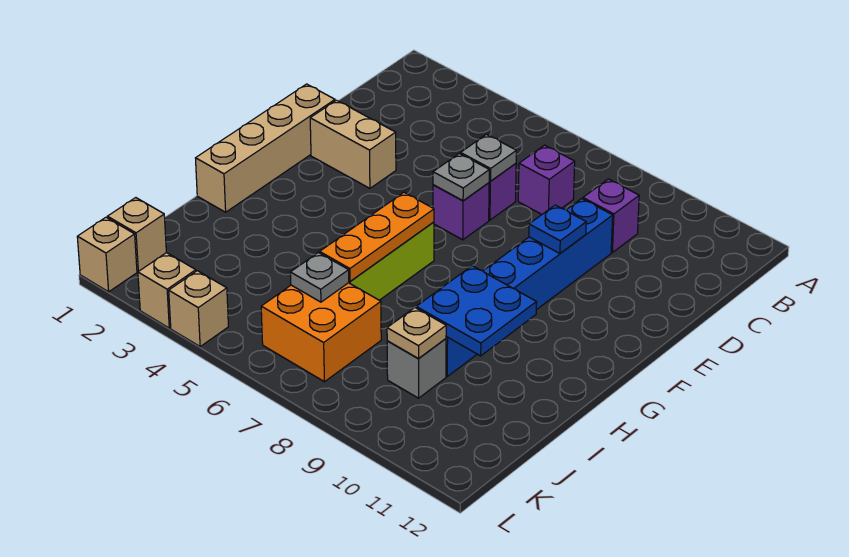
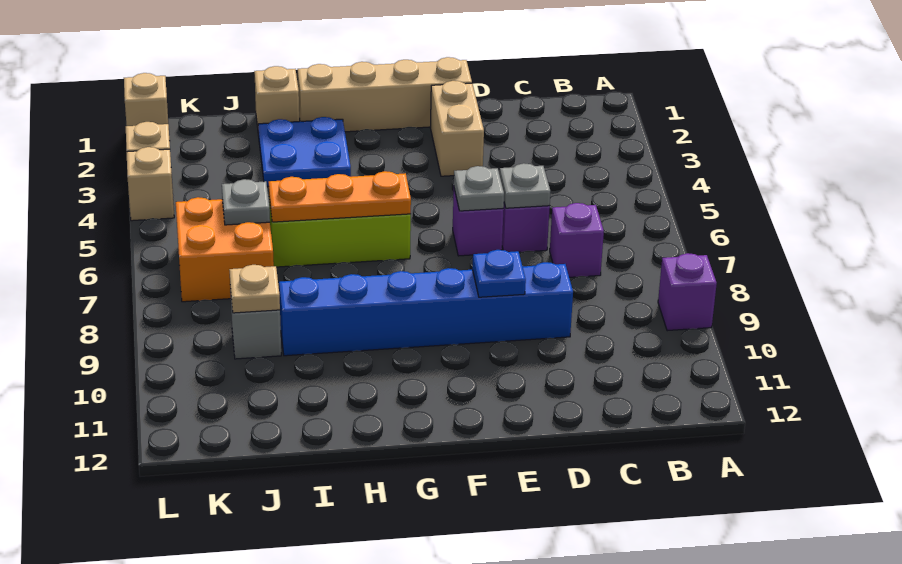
purple brick C9 level 1 -> purple brick A9 level 1
blue plate H9:I10 level 2 -> blue plate H2:I3 level 1
tan brick K1 level 1 -> tan brick I1 level 1

